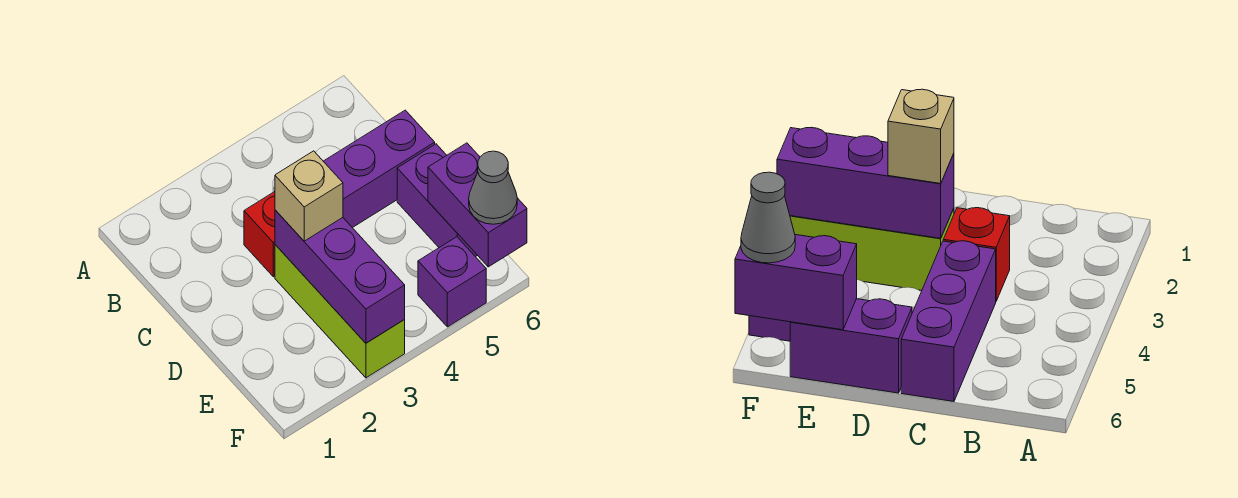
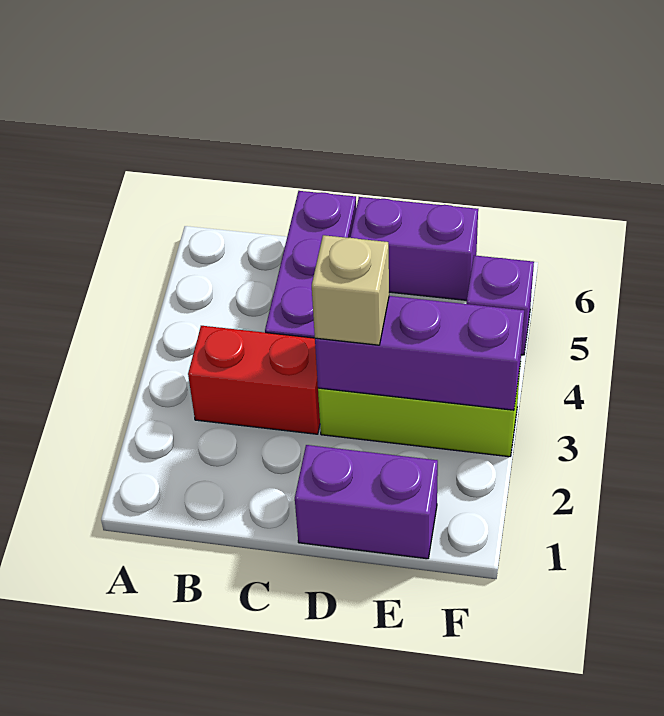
red brick C3 level 1 -> red brick B3:C3 level 1
purple brick E6:F6 level 2 -> purple brick D1:E1 level 1
grey cone F6 level 3 -> none

